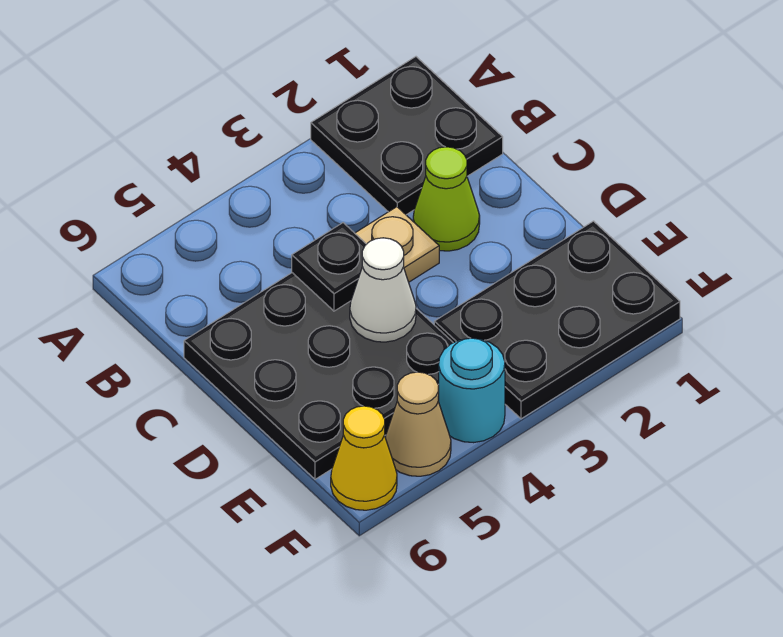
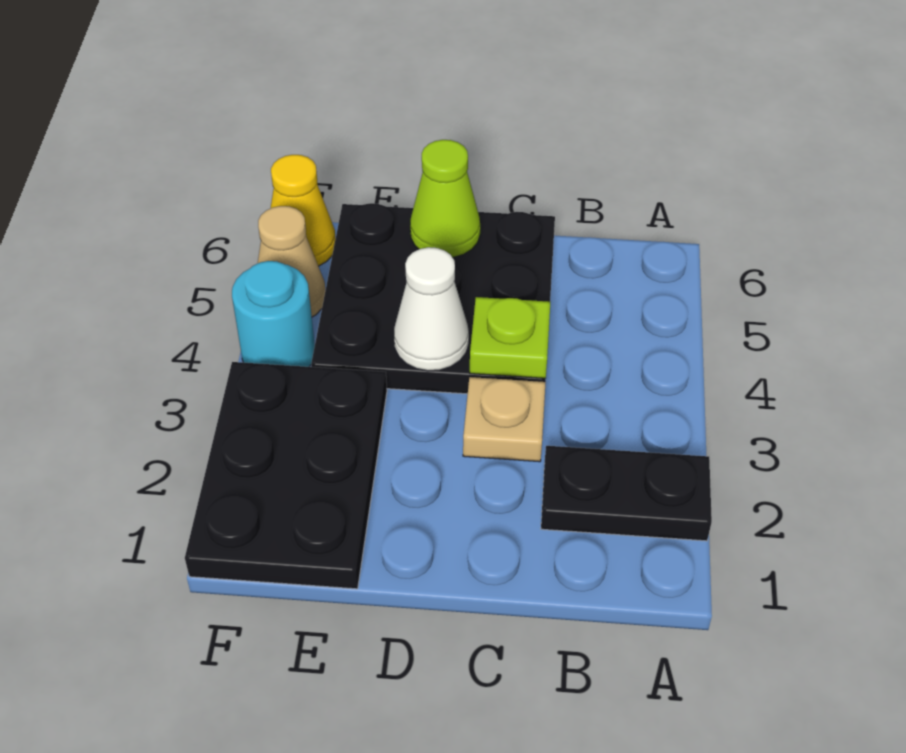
black plate A1:B2 level 1 -> black plate A2:B2 level 1
lime cone C2 level 1 -> lime cone D6 level 2
black plate C4 level 2 -> lime plate C4 level 2

